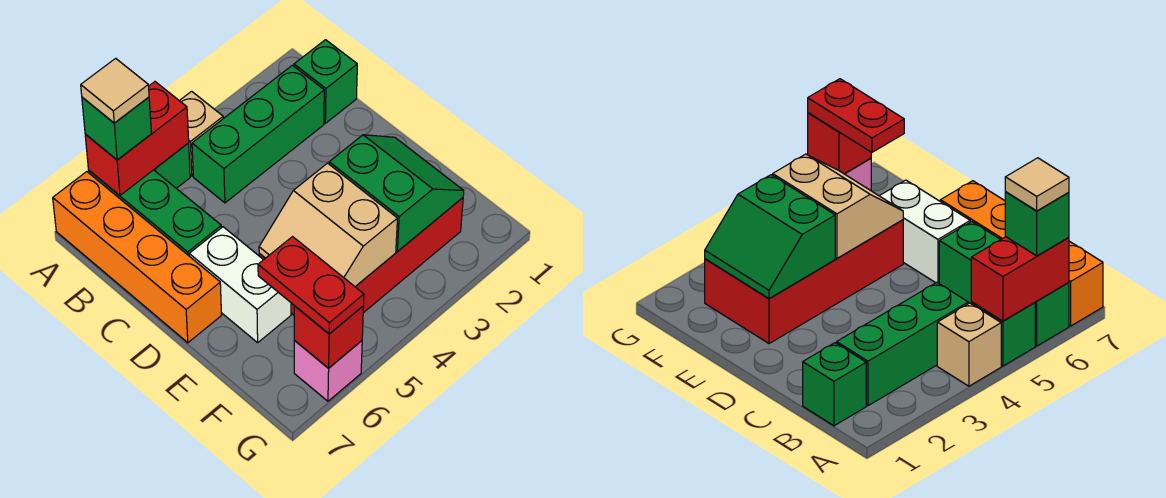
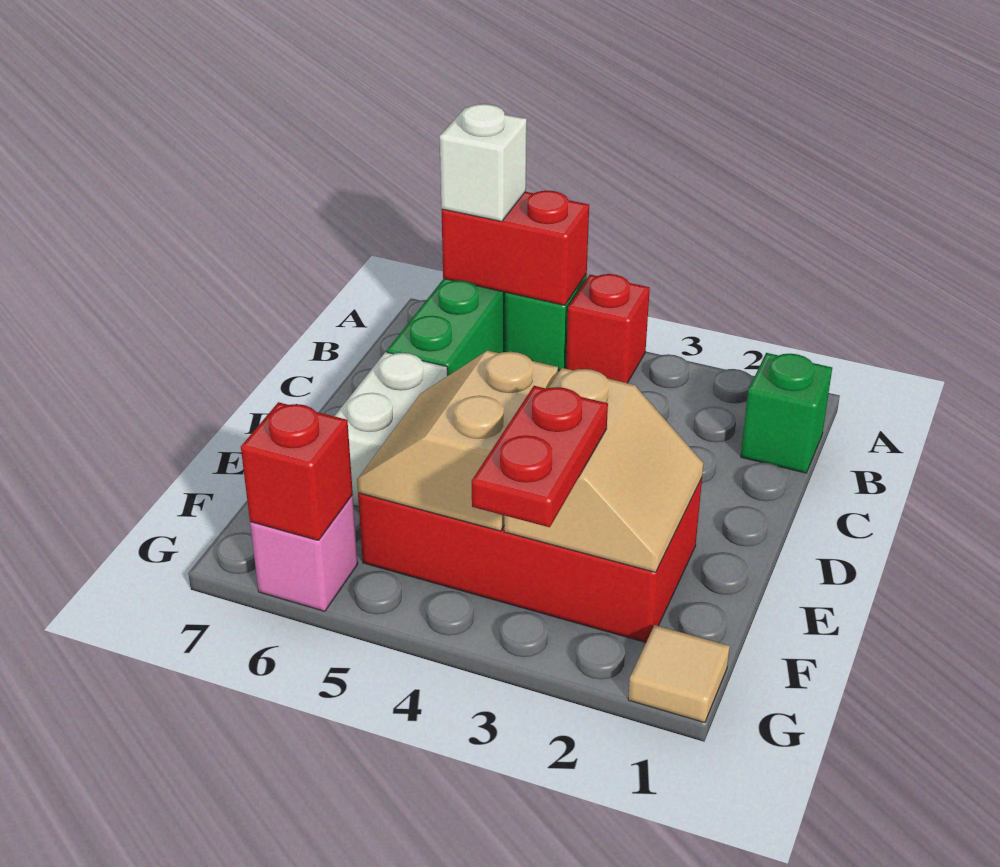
tan brick A4 level 1 -> red brick A4 level 1
green brick A6 level 3 -> white brick A6 level 3
tan tile A6 level 4 -> tan tile G1 level 1
orange brick A7:D7 level 1 -> none
green brick B2:B4 level 1 -> none
green slope E2:F3 level 2 top 3 -> tan slope E2:F3 level 2 top 3
red plate F6:G6 level 3 -> red plate F3:G3 level 3

